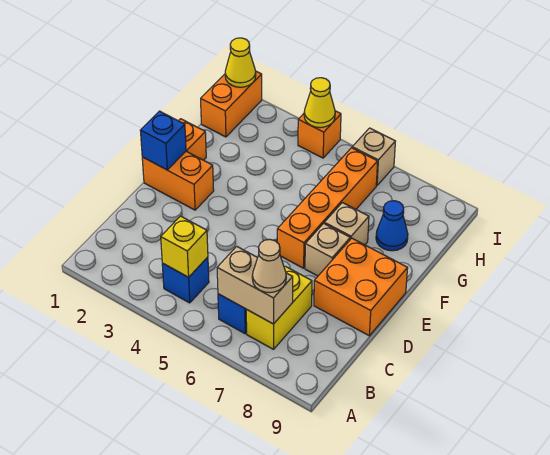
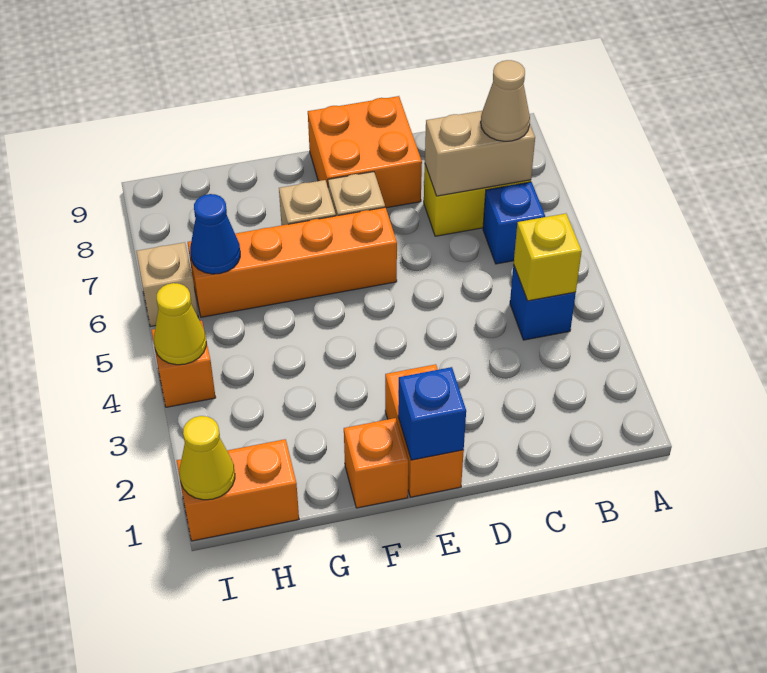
tan brick B6:B7 level 2 -> tan brick B7:C7 level 2
blue cone G8 level 1 -> blue cone H6 level 2

